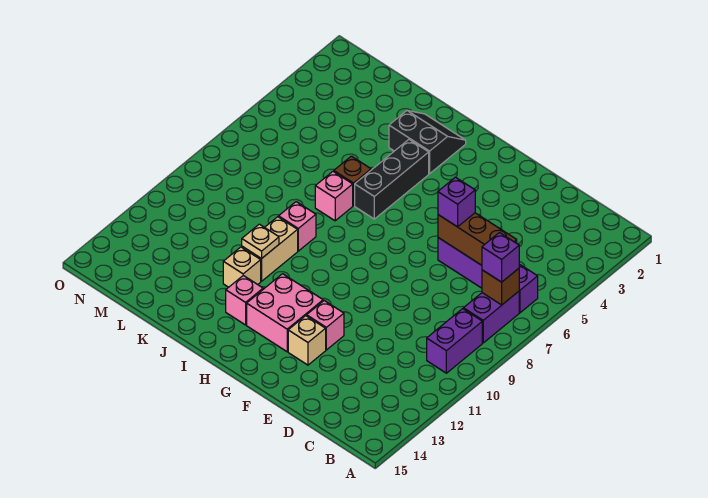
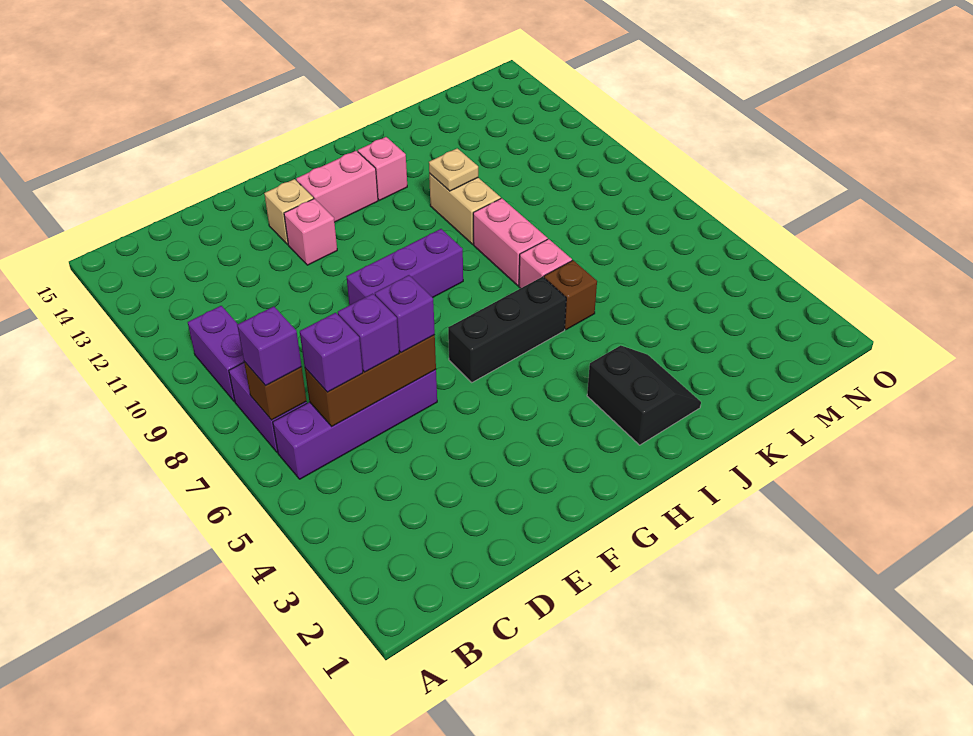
none -> purple brick C6 level 3
none -> purple brick D6 level 3
none -> purple brick F9:H9 level 1
pink brick G12:H13 level 1 -> pink brick G13:H13 level 1
black slope I2:J3 level 1 top 3 -> black slope I2:J3 level 1 top I
black brick I4:I6 level 1 -> black brick G6:I6 level 1
pink brick J9 level 1 -> pink brick J8:J9 level 1
tan brick J12 level 1 -> none

